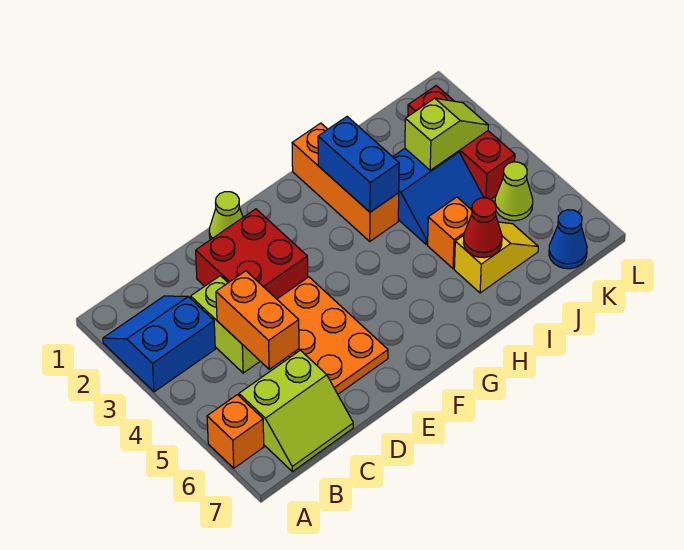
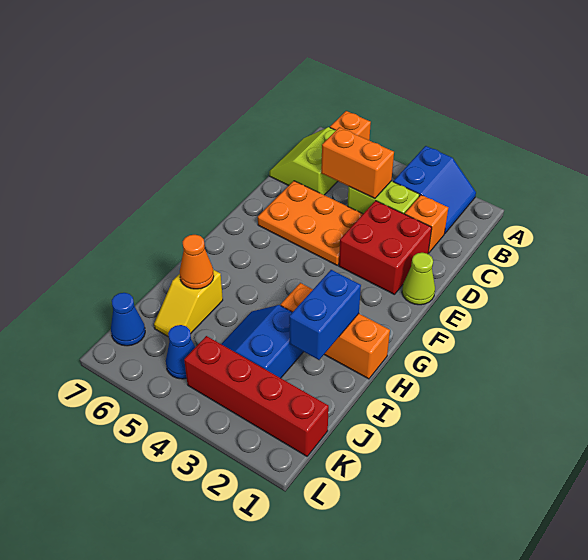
blue brick H2:H3 level 2 -> blue brick H2:I2 level 2
orange brick I5 level 1 -> orange brick C2 level 1
red cone I6 level 2 -> orange cone I6 level 2
lime slope J3:K3 level 2 top J -> none
red brick K2:K4 level 1 -> red brick K1:K4 level 1
lime cone K5 level 1 -> blue cone K5 level 1

